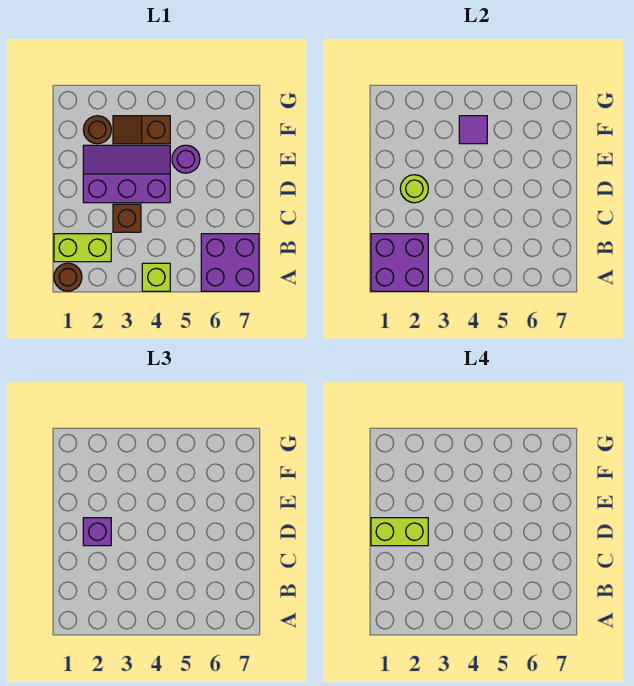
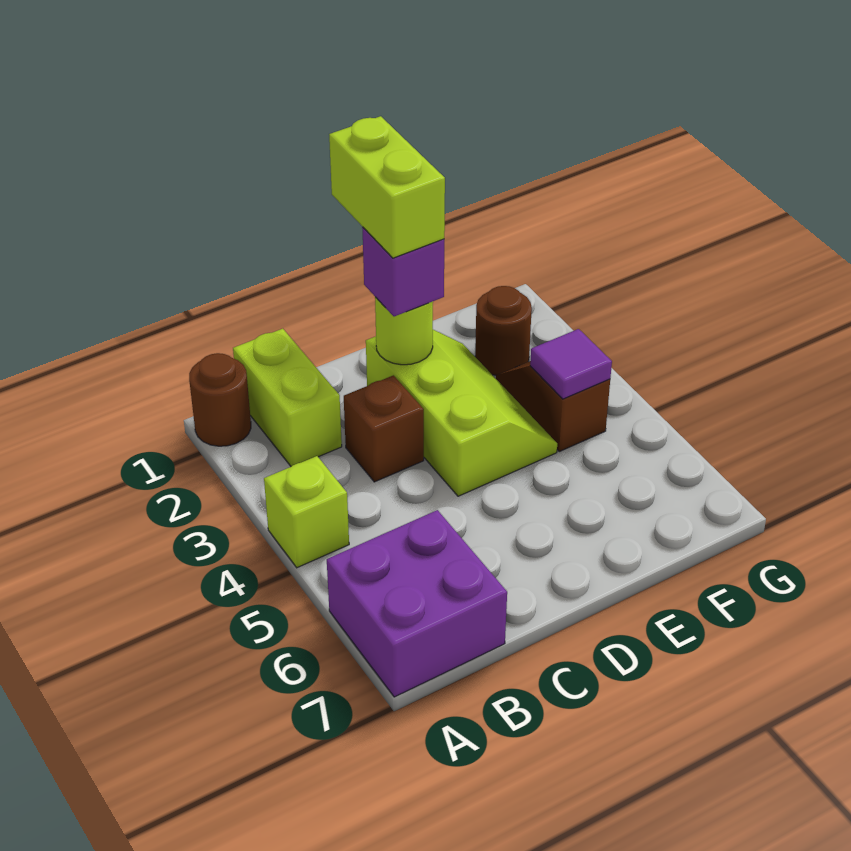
purple brick A1:B2 level 2 -> none
purple slope D2:E4 level 1 top D -> lime slope D2:E4 level 1 top D
purple round brick E5 level 1 -> none

